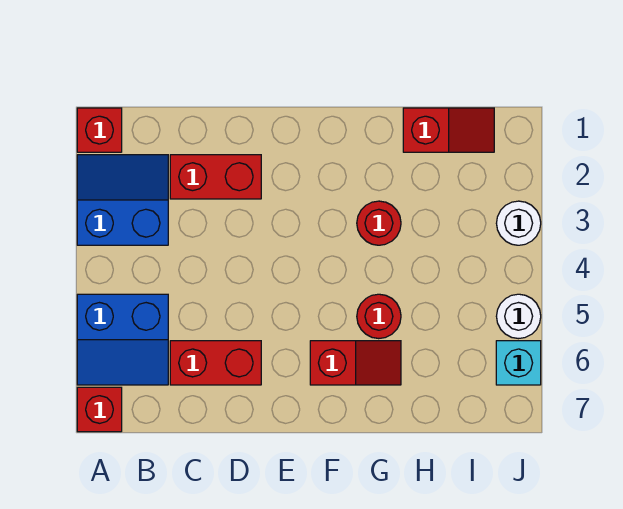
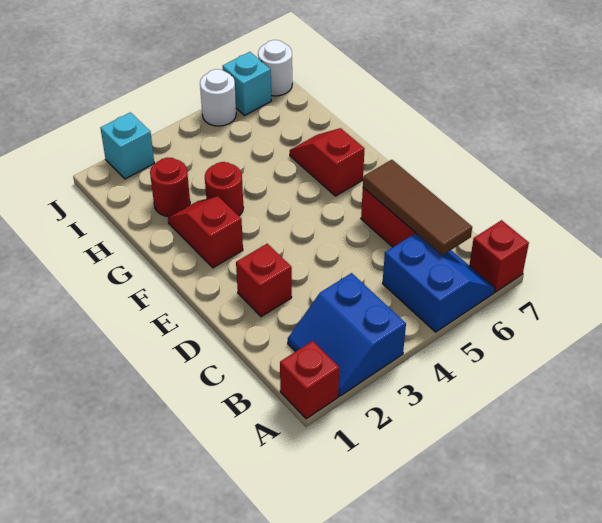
none -> brown tile B6:D6 level 2
red brick C2:D2 level 1 -> red brick D2 level 1
red round brick G5 level 1 -> red round brick H2 level 1
red slope H1:I1 level 1 top H -> red slope F2:G2 level 1 top F
none -> cyan brick J2 level 1
white round brick J3 level 1 -> white round brick J7 level 1

